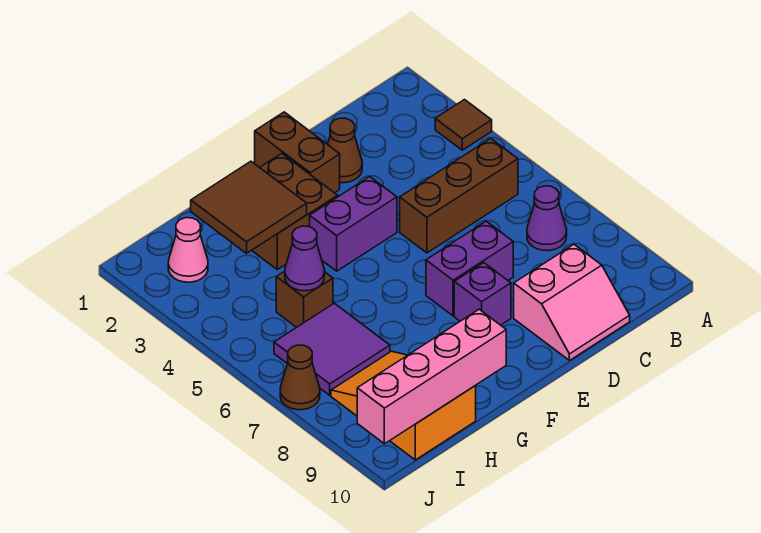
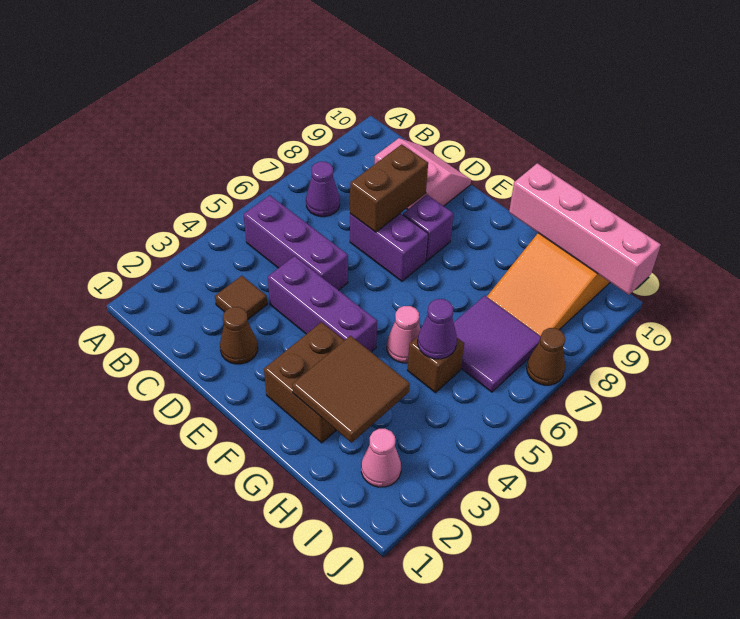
brown tile A3 level 1 -> brown tile C3 level 1
brown brick B5:D5 level 1 -> purple brick B5:D5 level 1
brown brick E1:E2 level 1 -> brown brick D7:D8 level 2
purple brick E4:F4 level 1 -> purple brick D4:F4 level 1
none -> pink cone G5 level 1

